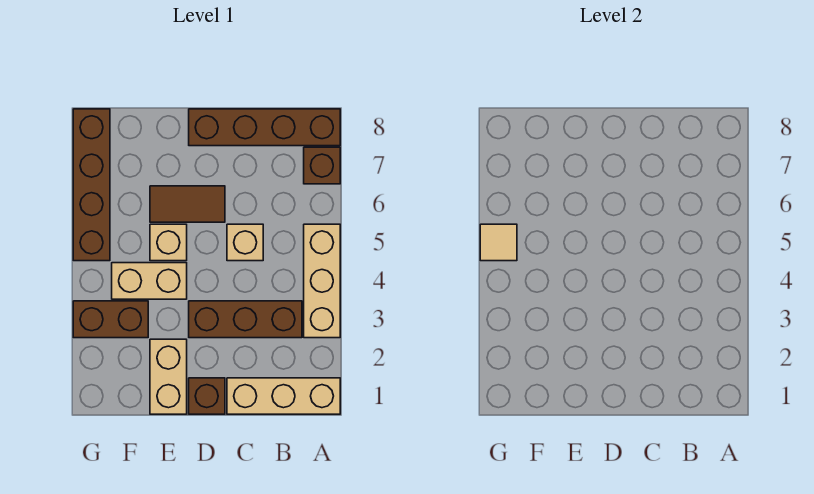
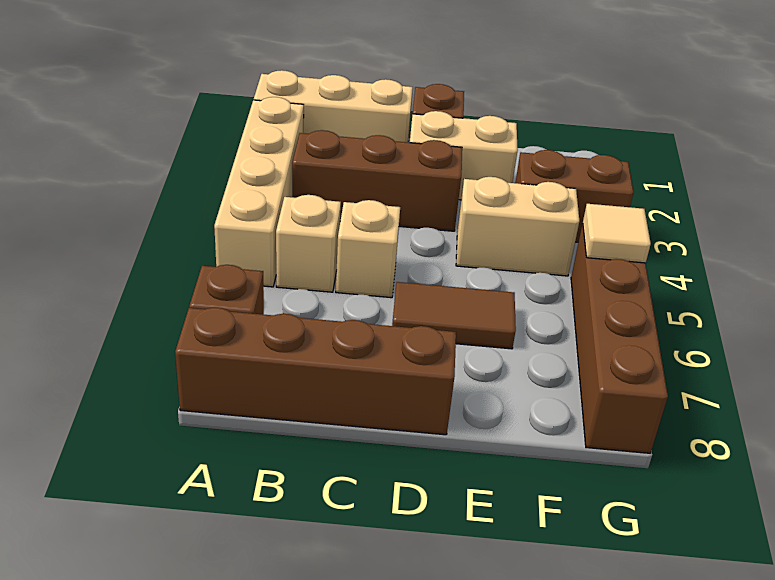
tan brick A3:A5 level 1 -> tan brick A2:A5 level 1
tan brick E1:E2 level 1 -> tan brick D2:E2 level 1
tan brick E5 level 1 -> tan brick B5 level 1

